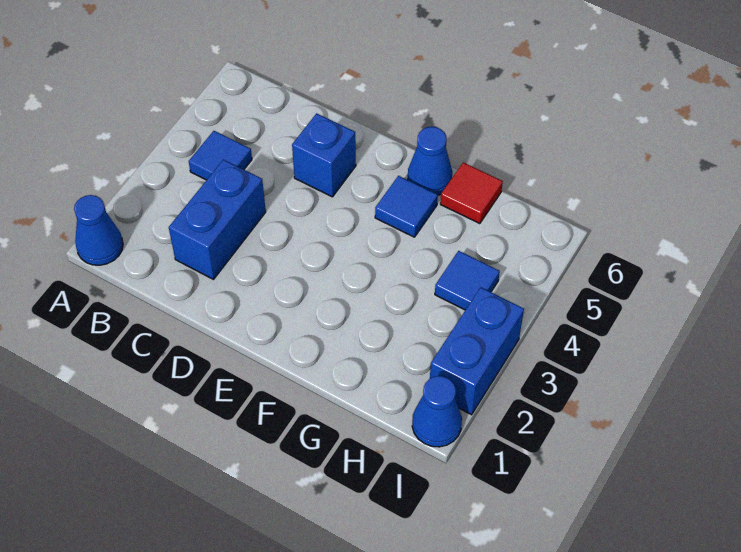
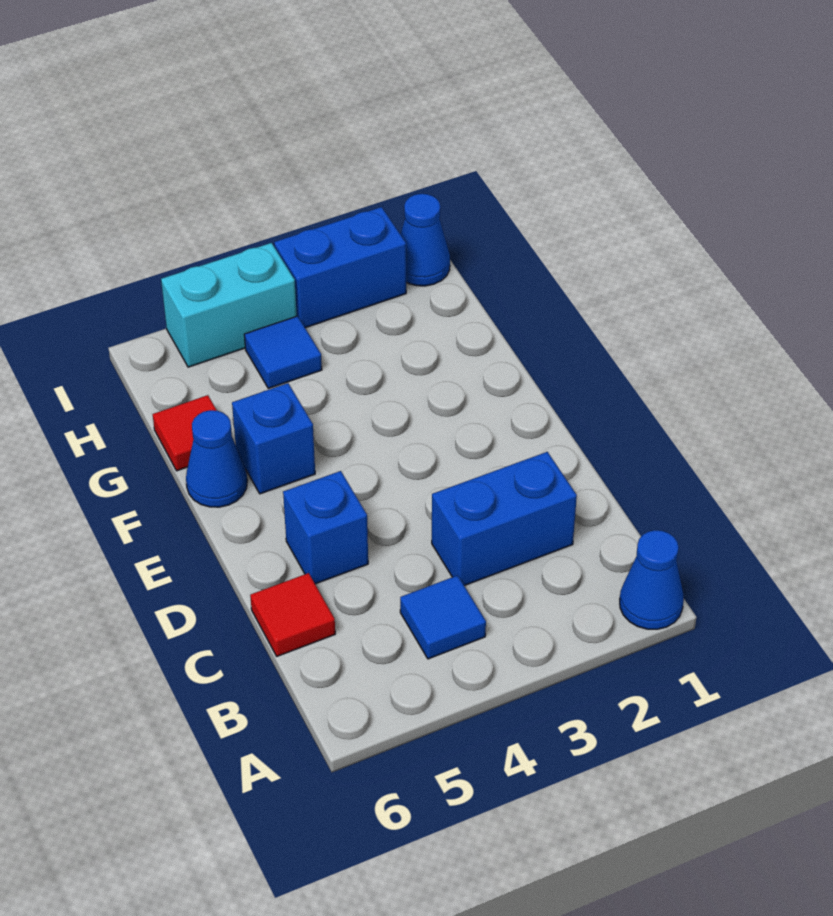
none -> red tile C6 level 1
blue tile F5 level 1 -> blue brick F5 level 1
none -> cyan brick I4:I5 level 1

